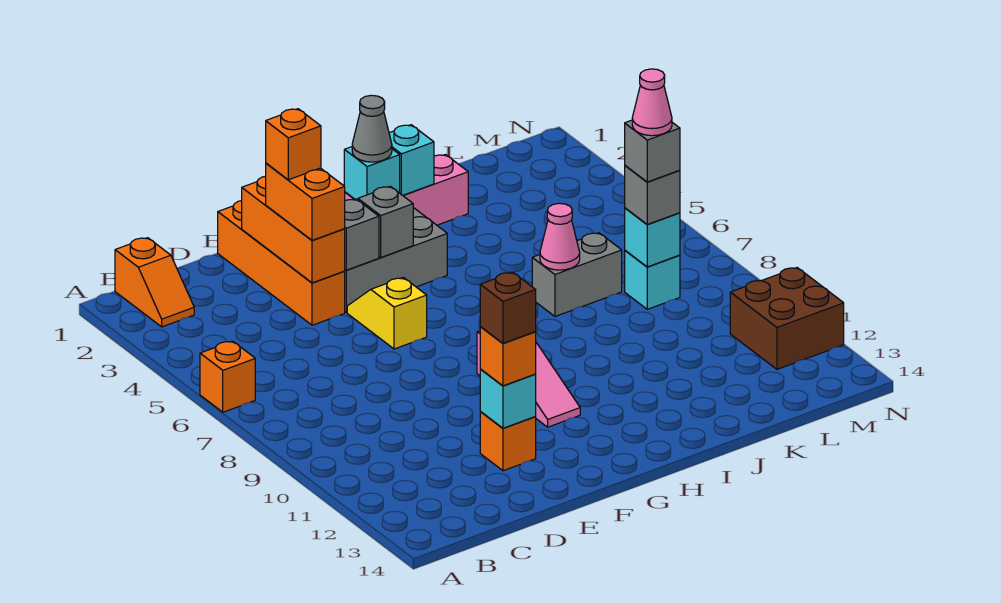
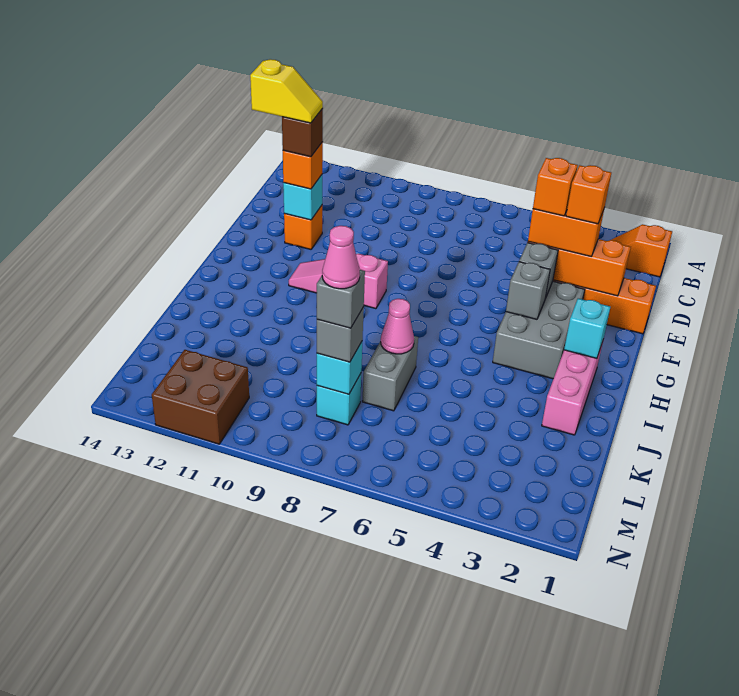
orange brick A6 level 1 -> orange brick E4 level 4
yellow slope F5:F6 level 1 top 6 -> yellow slope E12:E13 level 5 top 13
grey cone H2 level 3 -> none
cyan brick I2 level 2 -> none

